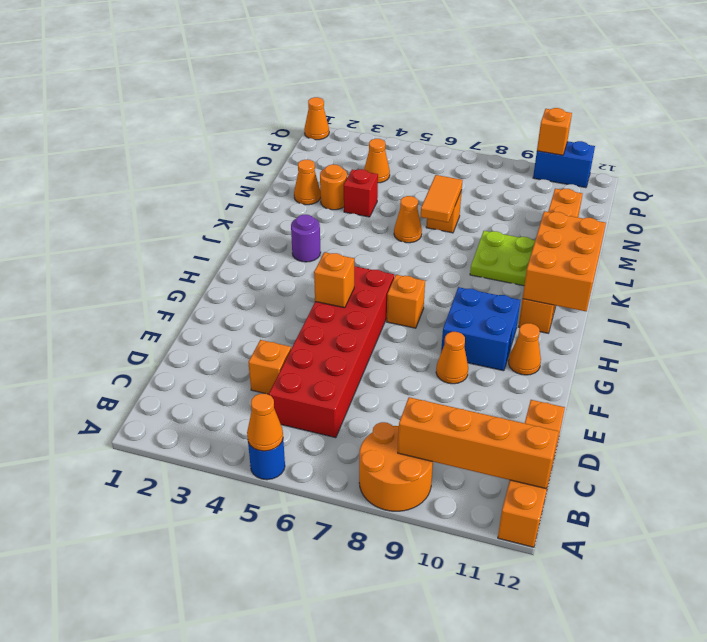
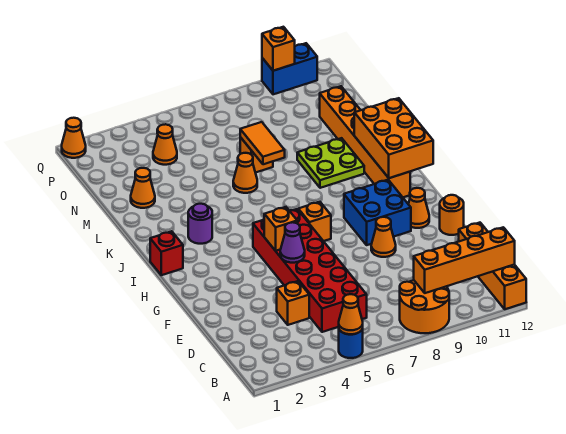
none -> purple cone F5 level 2
orange round brick M3 level 1 -> orange round brick F12 level 1
red brick M4 level 1 -> red brick I1 level 1

